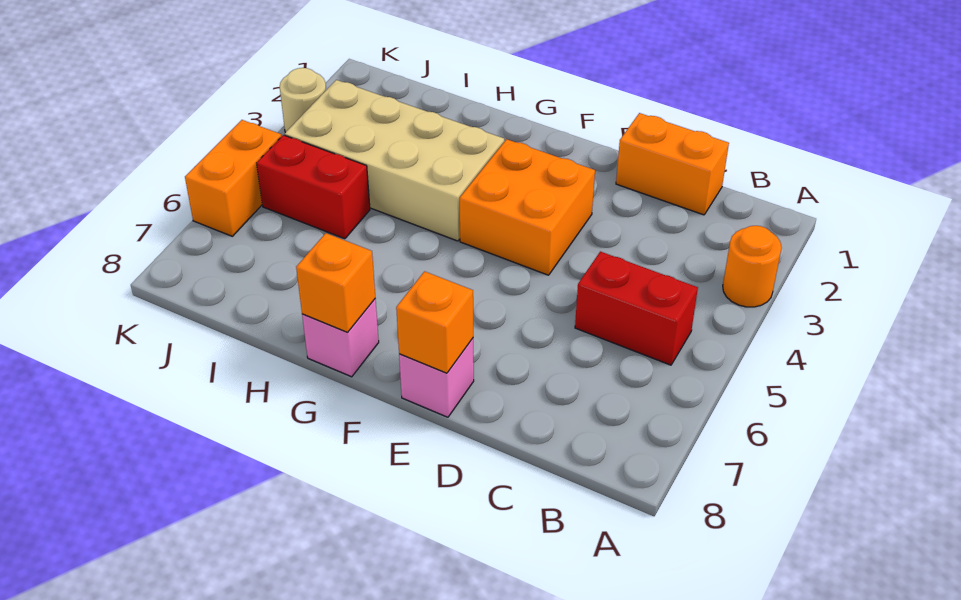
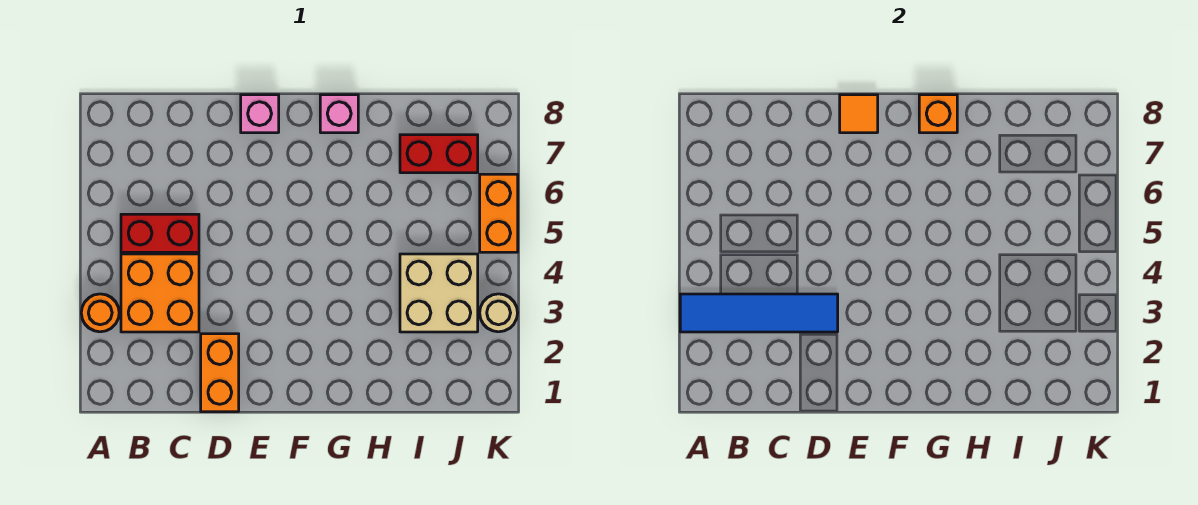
none -> blue tile A3:D3 level 2
orange brick C1:D1 level 1 -> orange brick D1:D2 level 1
orange brick E3:F4 level 1 -> orange brick B3:C4 level 1
orange brick E8 level 2 -> orange tile E8 level 2
tan brick G3:J4 level 1 -> tan brick I3:J4 level 1
red brick I5:J5 level 1 -> red brick I7:J7 level 1

